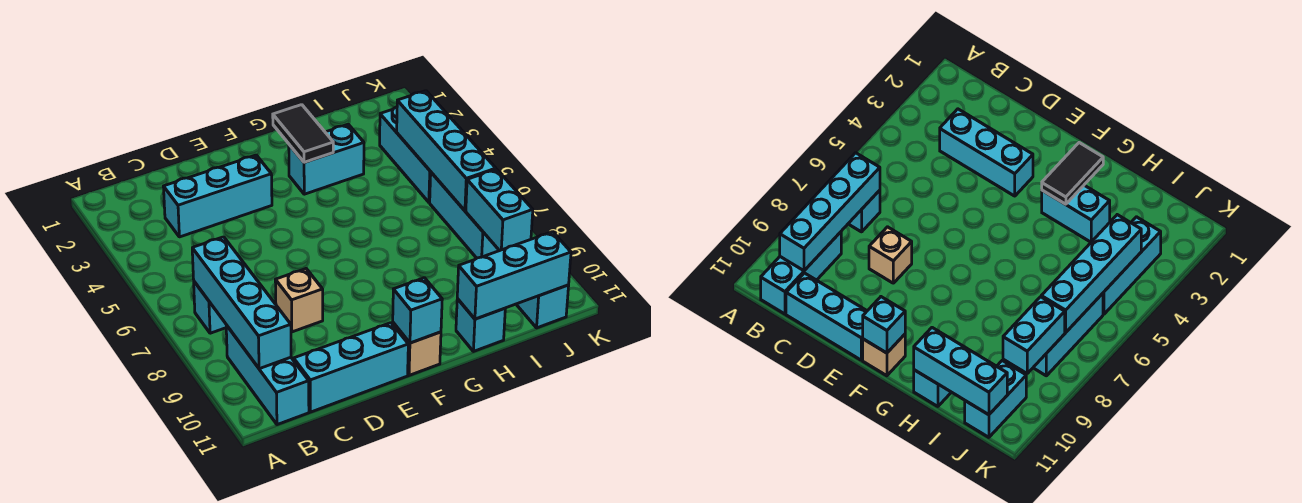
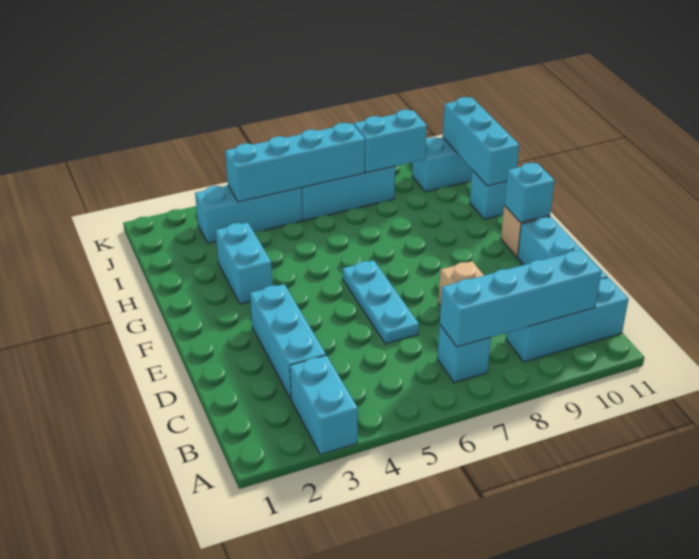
none -> cyan brick A3:B3 level 1
none -> cyan plate D6:F6 level 1
black tile G2:G3 level 2 -> none

